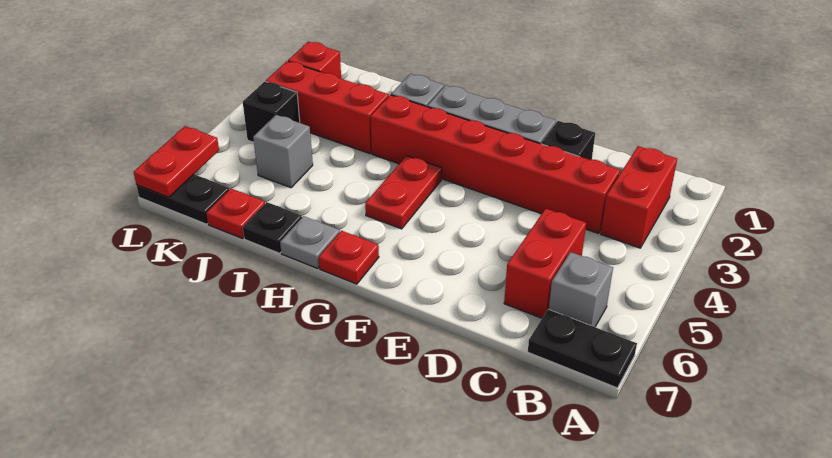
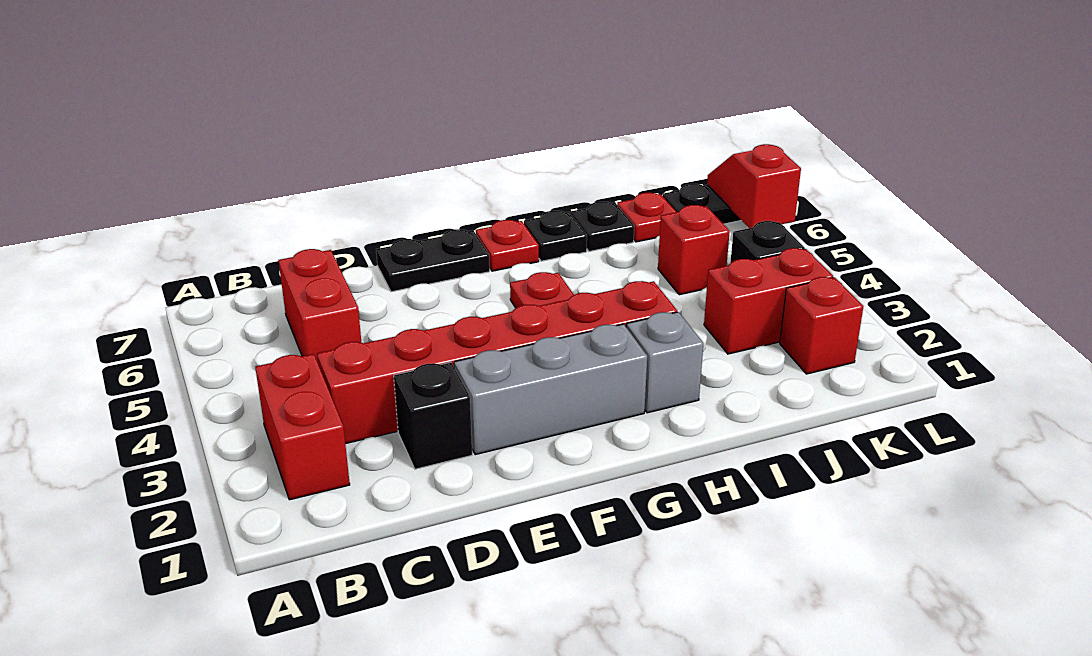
black plate A7:B7 level 1 -> black plate E7:F7 level 1
grey brick B6 level 1 -> none
grey plate H7 level 1 -> black plate H7 level 1
red brick I3:K3 level 1 -> red brick J3:K3 level 1
grey brick J5 level 1 -> red brick J5 level 1
red plate L6:L7 level 2 -> red slope L6:L7 level 2 top 6

